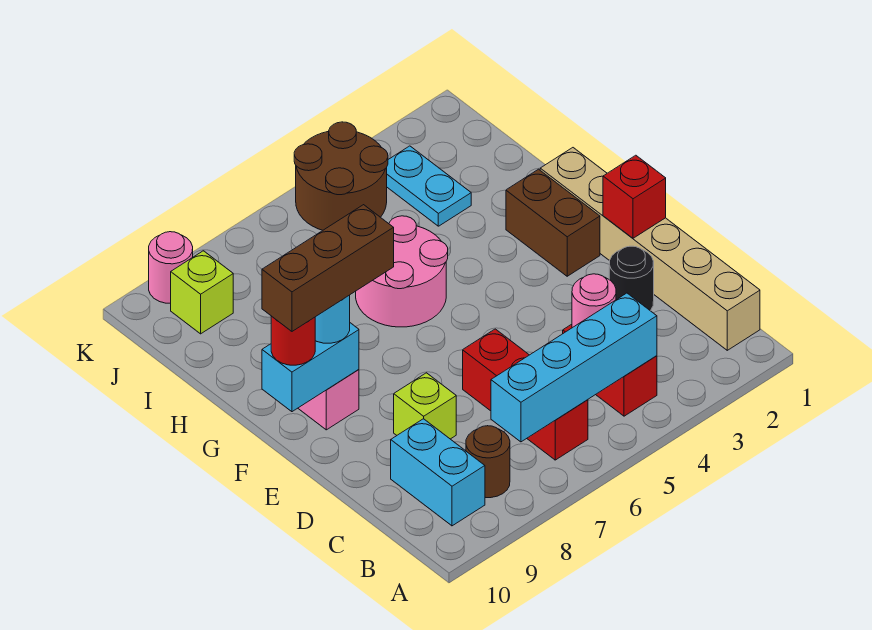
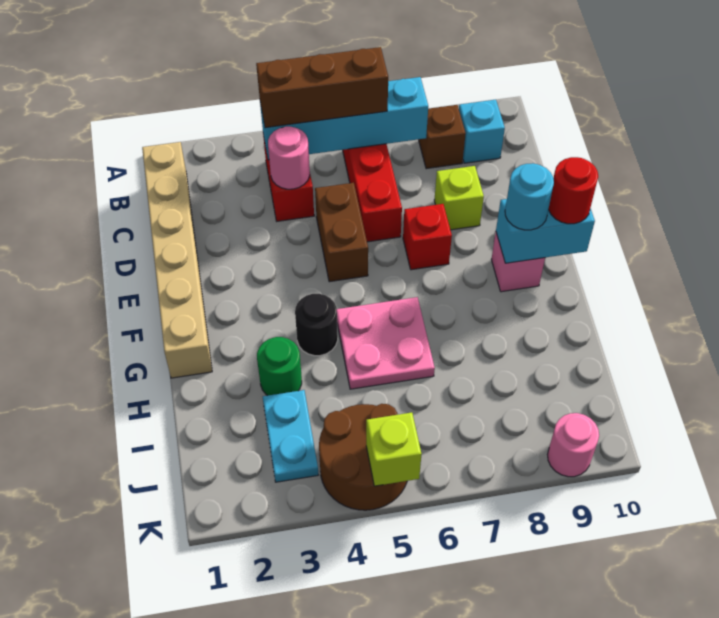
brown round brick B8 level 1 -> brown brick B8 level 1
cyan brick B9:C9 level 1 -> cyan brick B9 level 1
black round brick D2 level 1 -> black round brick G4 level 1
red brick E1 level 2 -> red brick E7 level 1
brown brick F2:G2 level 1 -> brown brick D5:E5 level 1
brown brick F8:F10 level 4 -> brown brick B4:B6 level 3
pink round brick G5:H6 level 1 -> pink plate G5:H6 level 1
none -> green round brick H3 level 1
lime brick J9 level 1 -> lime brick K5 level 2

